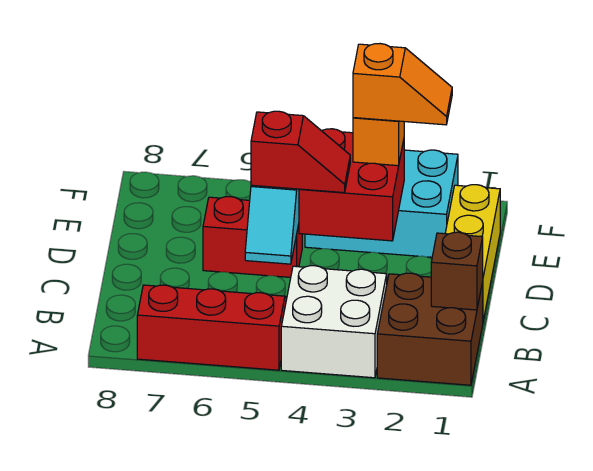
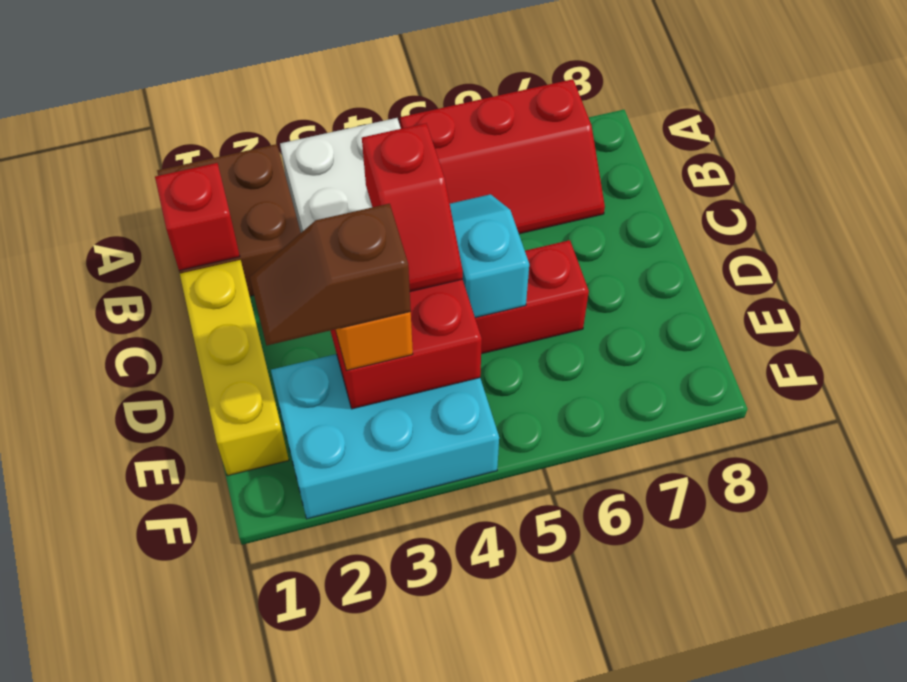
brown brick B1 level 2 -> red brick B1 level 2
red slope D4:D5 level 3 top 5 -> red slope C4:D4 level 3 top C
orange slope E2:E3 level 4 top 3 -> brown slope E2:E3 level 4 top 3

